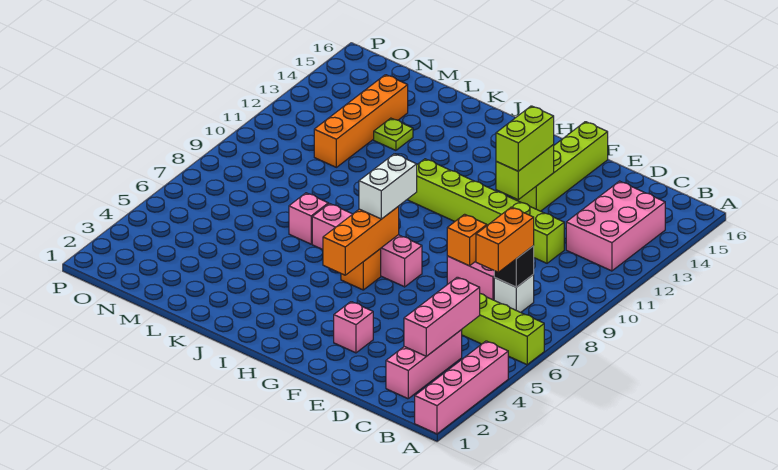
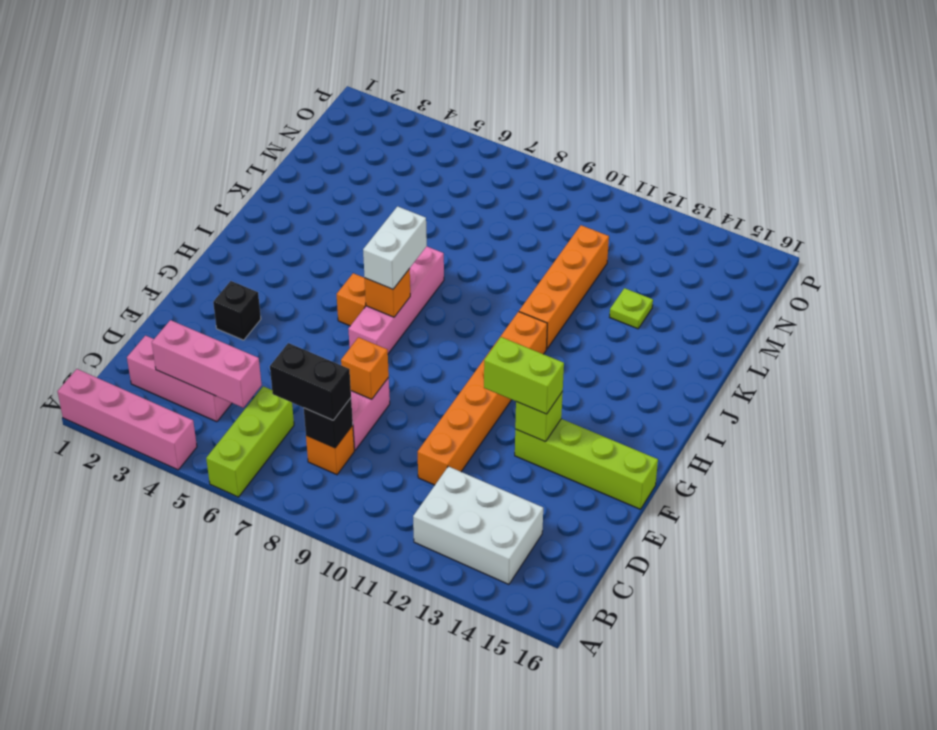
pink brick B12:C14 level 1 -> white brick B12:C14 level 1
orange brick C7:C8 level 3 -> black brick C7:C8 level 3
white brick C8 level 1 -> orange brick C8 level 1
lime brick D11:I11 level 1 -> orange brick D11:I11 level 1
pink brick F3 level 1 -> black brick F3 level 1
lime brick F12:F13 level 2 -> lime brick F13 level 2
orange brick H5:H7 level 2 -> orange brick H7 level 2
white brick H7:H8 level 3 -> white brick H7:I7 level 3
pink brick K7 level 1 -> none
orange brick M11:M14 level 1 -> orange brick J11:M11 level 1

